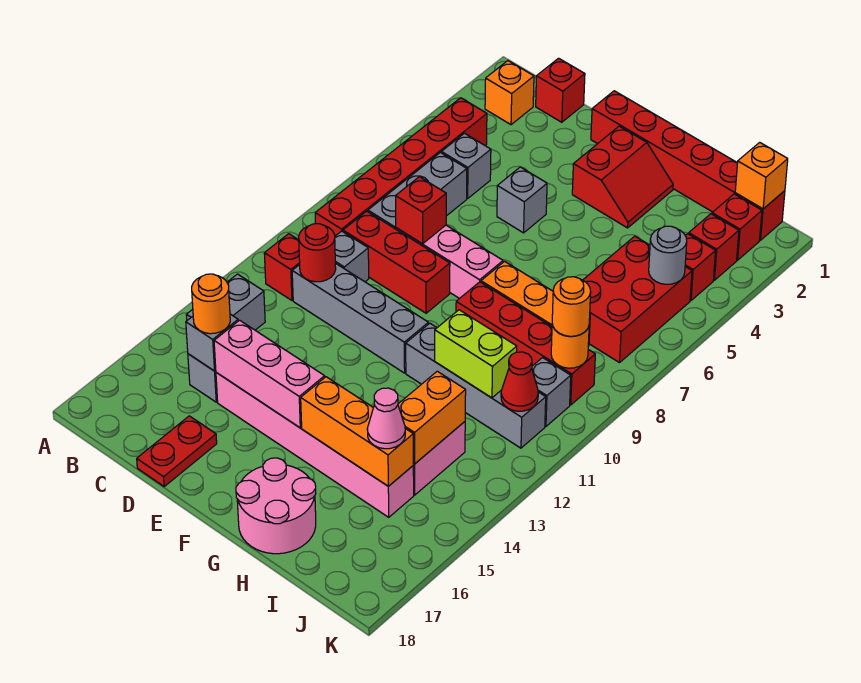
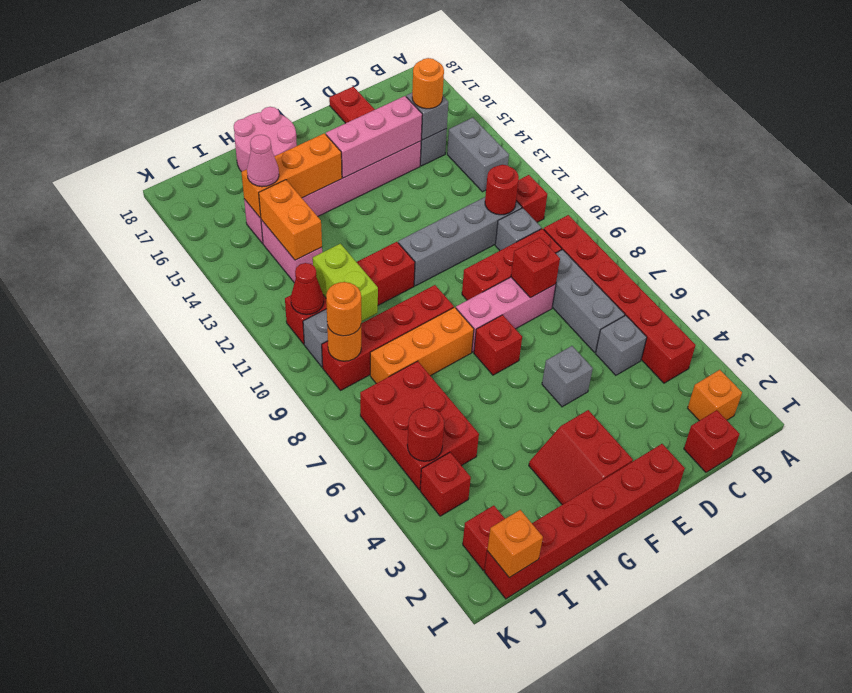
grey brick G11:J11 level 1 -> red brick G11:J11 level 1
lime brick H11:I11 level 2 -> lime brick I10:I11 level 2
red brick J3 level 1 -> red brick F7 level 1
grey round brick J5 level 2 -> red round brick J5 level 2

